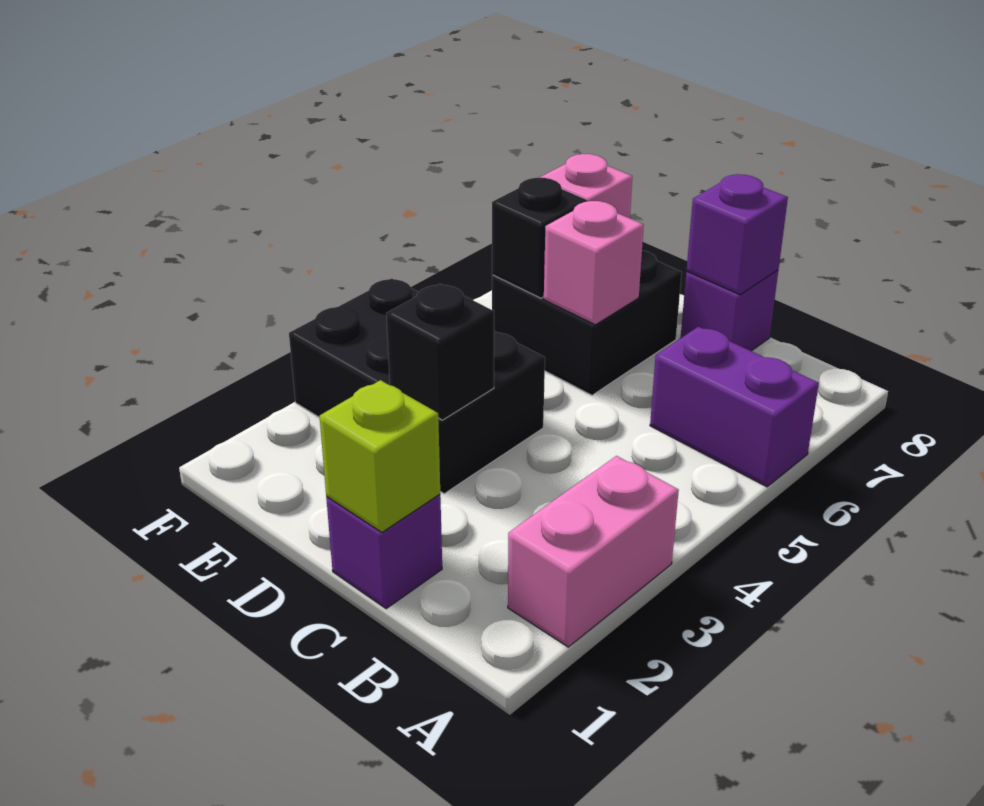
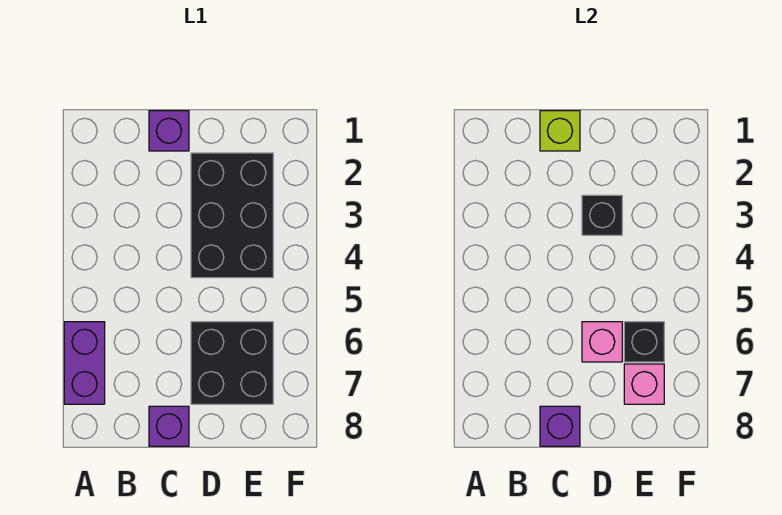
pink brick A2:A3 level 1 -> none
purple brick A6:B6 level 1 -> purple brick A6:A7 level 1
black brick D3:F4 level 1 -> black brick D2:E4 level 1

